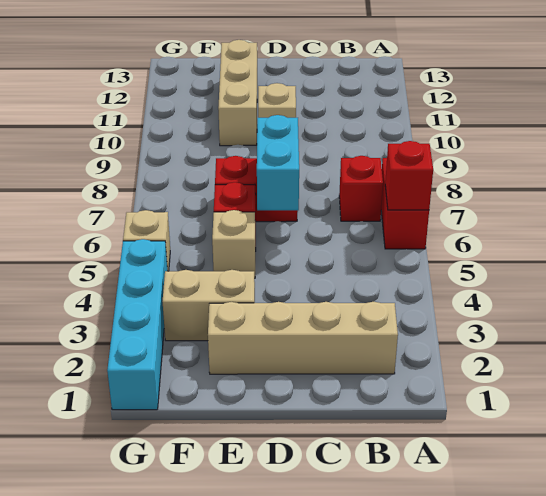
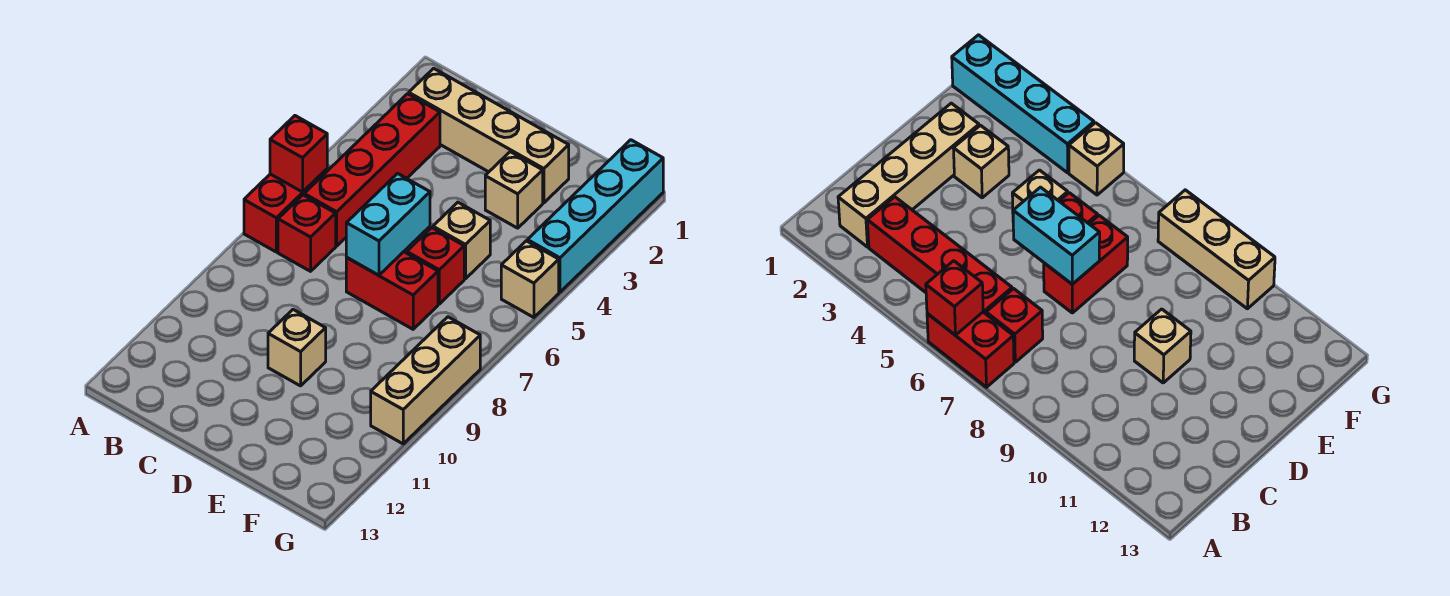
none -> red brick B3:B6 level 1
tan brick E3:F3 level 1 -> tan brick E3 level 1
tan brick E10:E12 level 1 -> tan brick G8:G10 level 1

